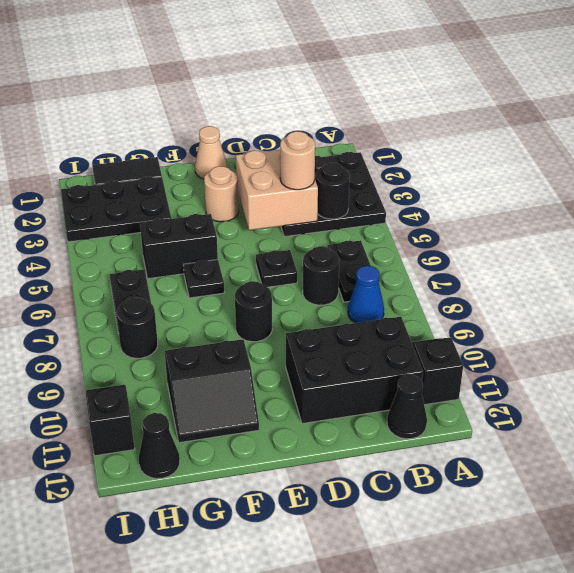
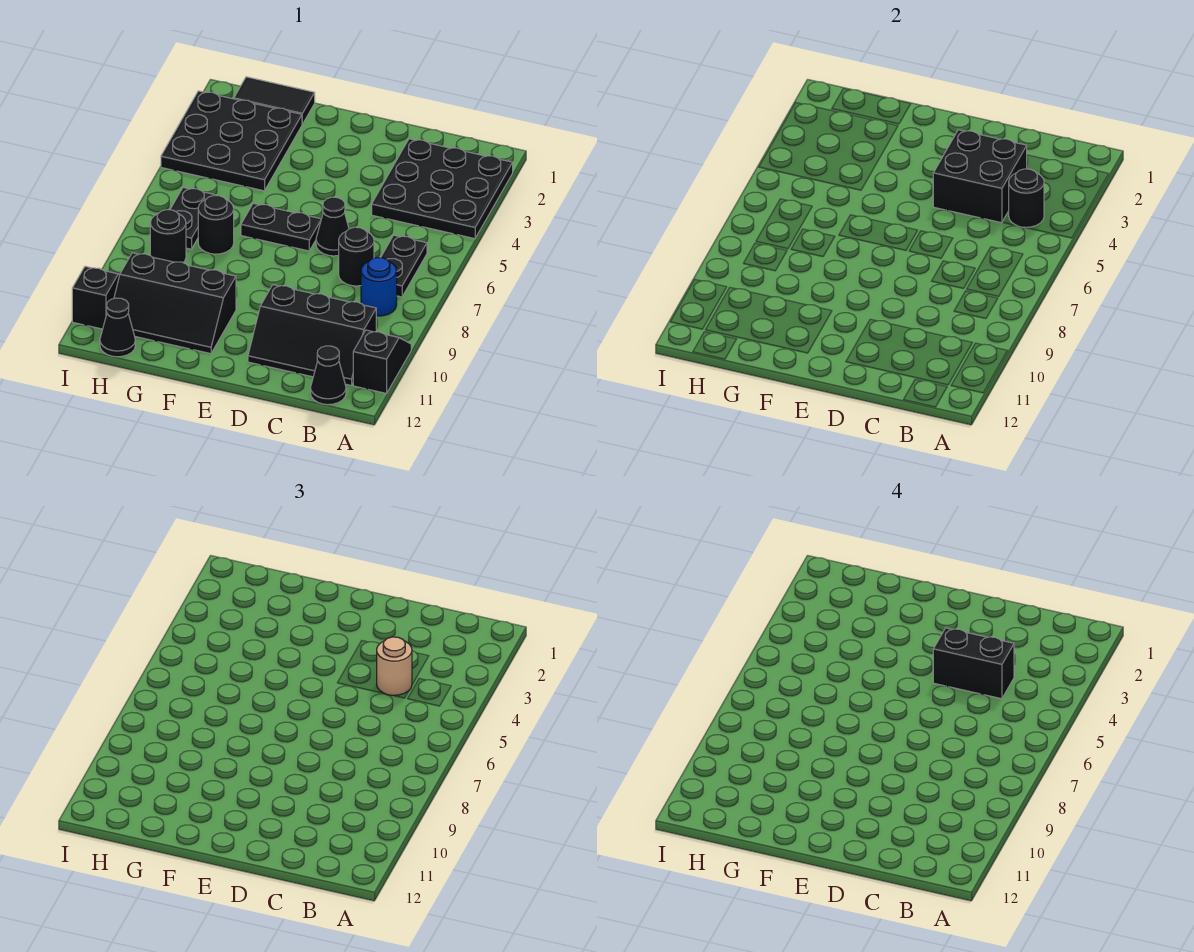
blue cone B8 level 1 -> blue round brick B8 level 1
black brick B10:D11 level 1 -> black slope B10:D11 level 1 top 10
tan brick C3:D4 level 2 -> black brick C3:D4 level 2
black plate D6 level 1 -> black cone D6 level 1
tan cone E1 level 1 -> none
tan round brick E3 level 1 -> none
black round brick E8 level 1 -> black round brick G7 level 1
black brick F5:G5 level 1 -> black brick C4:D4 level 4
black plate F6 level 1 -> black plate E6:F6 level 1
black slope F10:G11 level 1 top 10 -> black slope F10:H11 level 1 top 10
black plate G2:I3 level 1 -> black plate G2:I4 level 1

